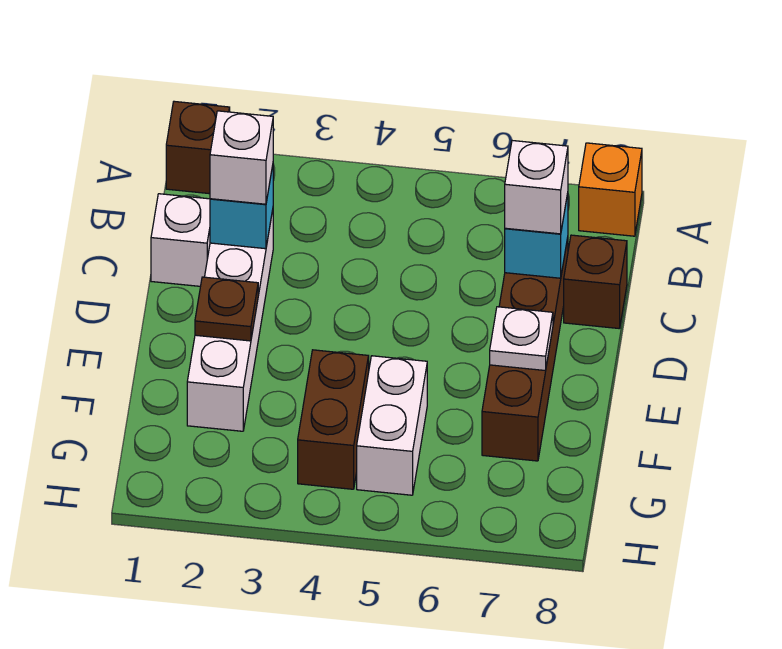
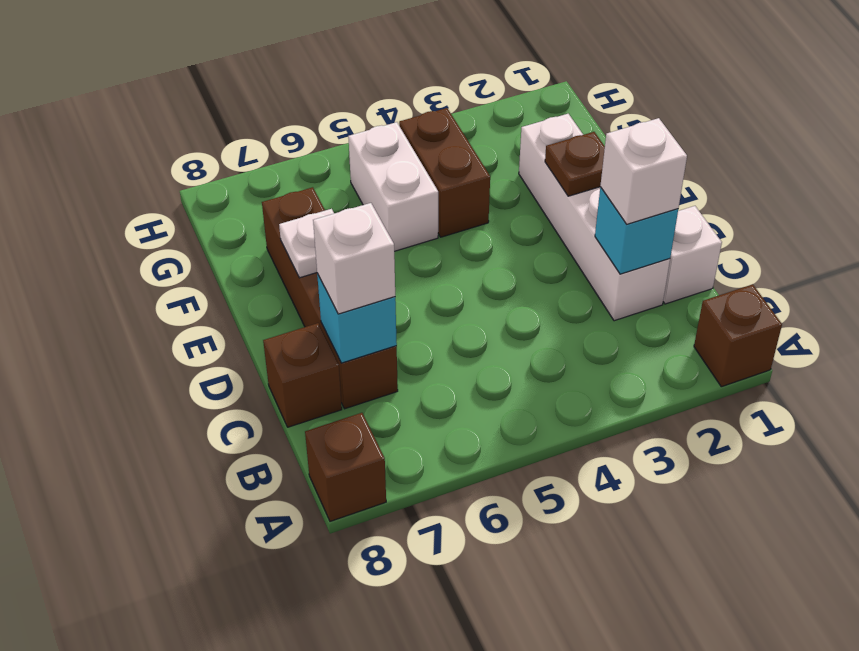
orange brick A8 level 1 -> brown brick A8 level 1

